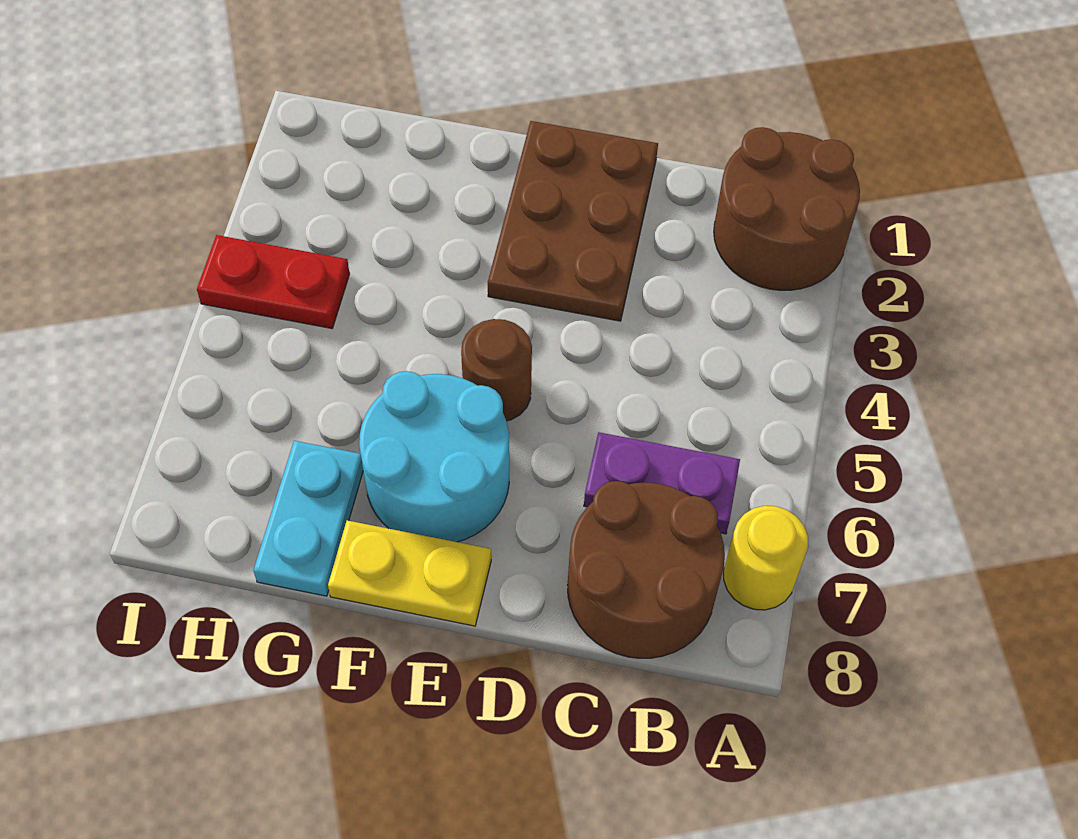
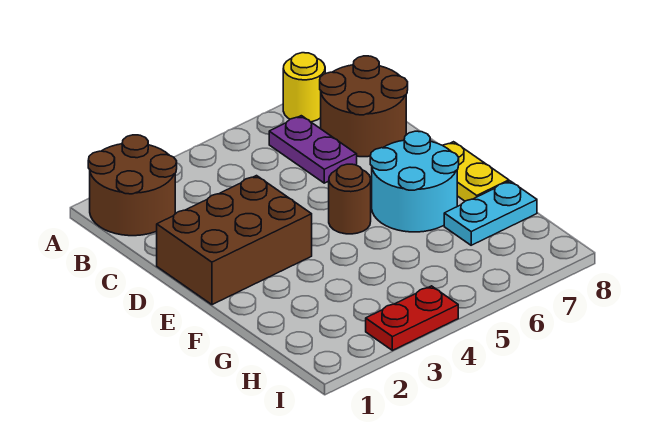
brown plate D1:E3 level 1 -> brown brick D1:E3 level 1
red plate H4:I4 level 1 -> red plate I3:I4 level 1

